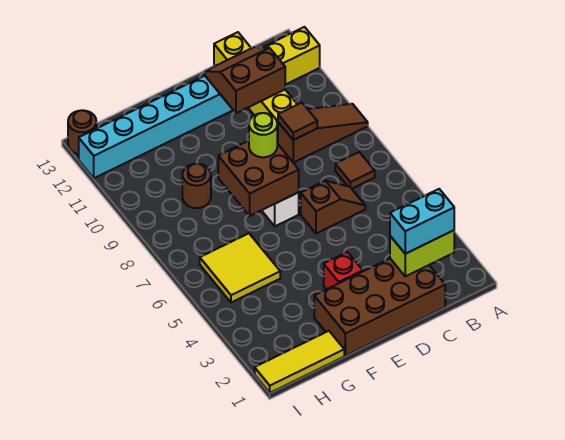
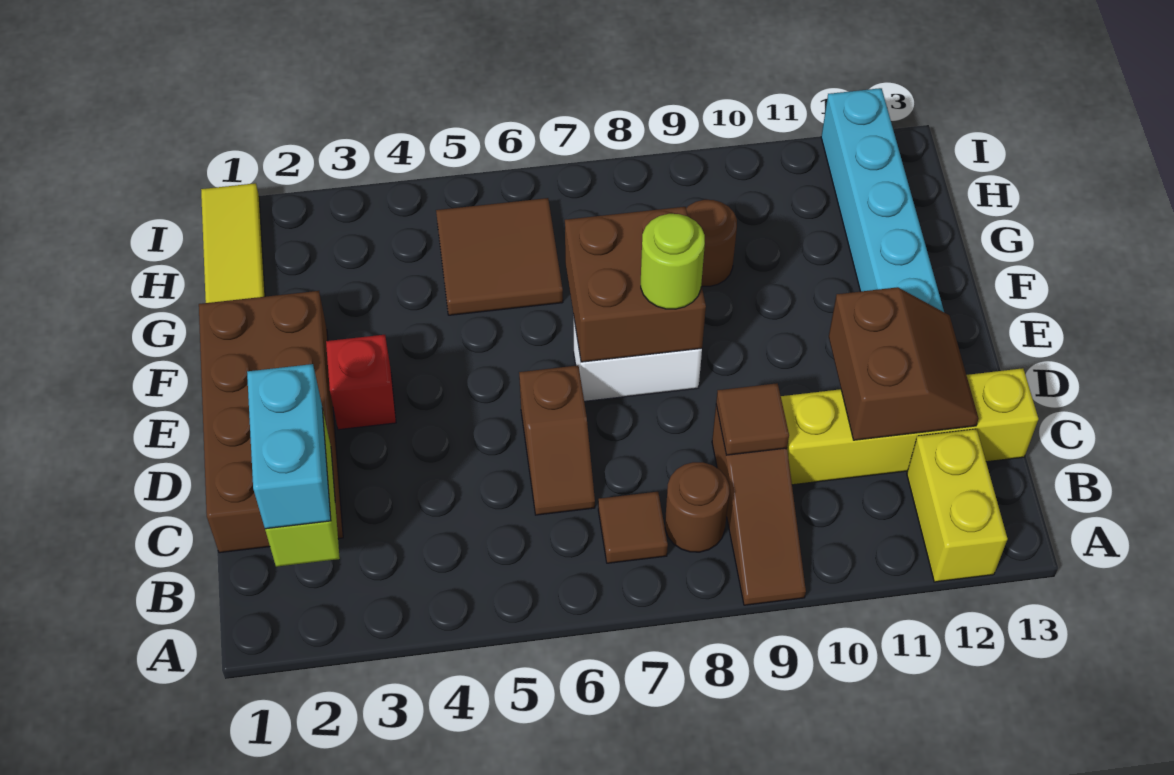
yellow tile G5:H6 level 1 -> brown tile G5:H6 level 1
brown round brick I13 level 1 -> brown round brick B8 level 1

